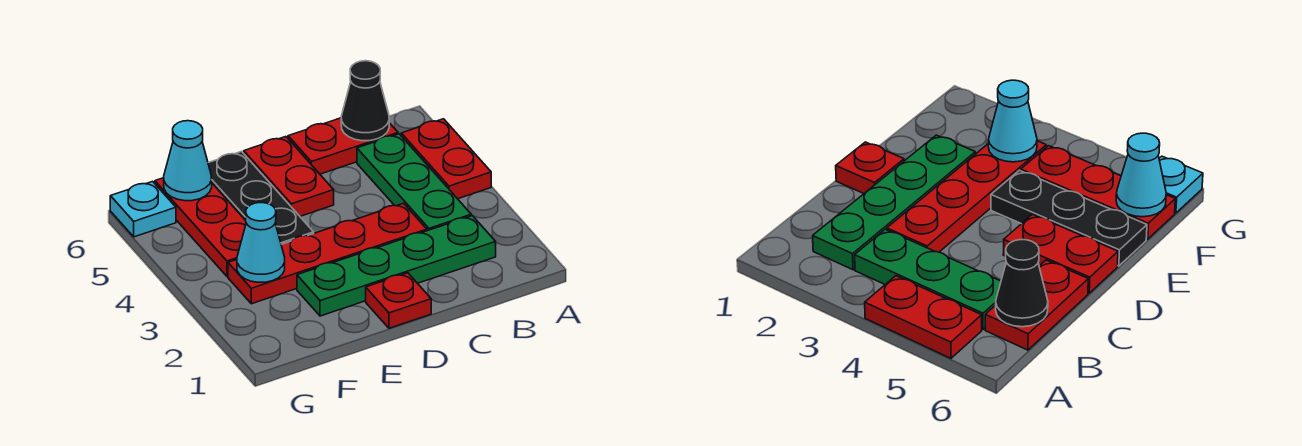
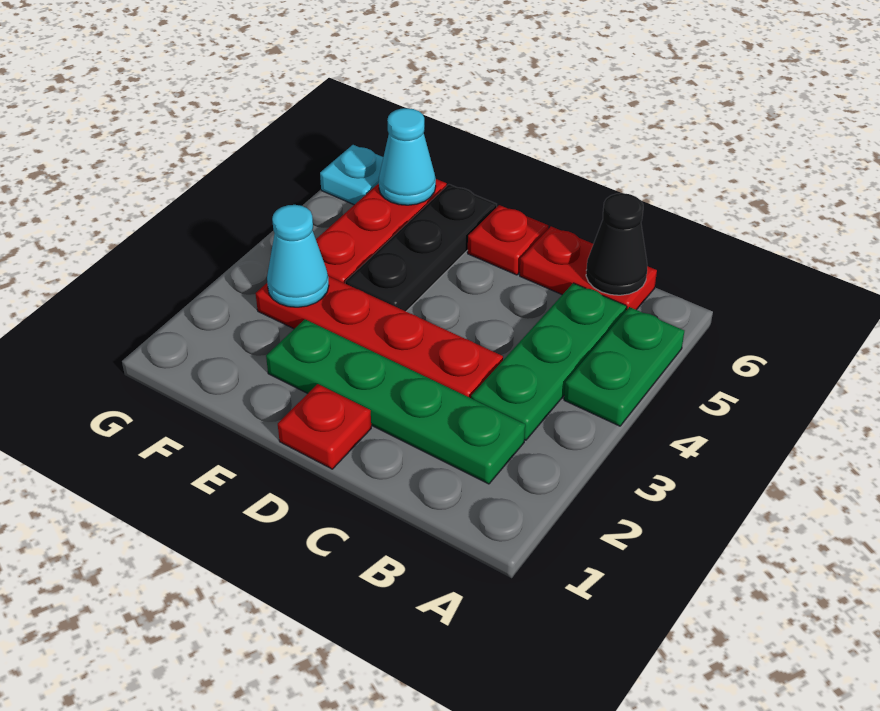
red plate A4:A5 level 1 -> green plate A4:A5 level 1
red plate D5:D6 level 1 -> red plate D6 level 1

